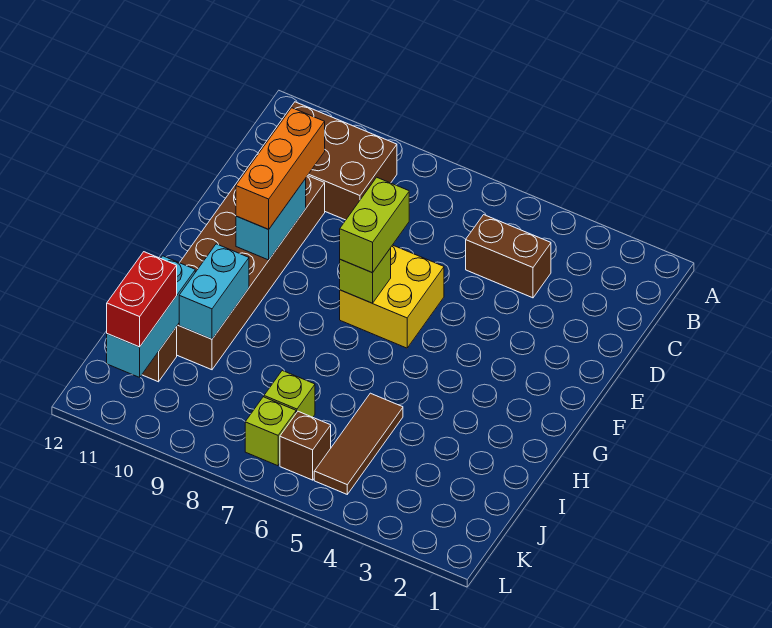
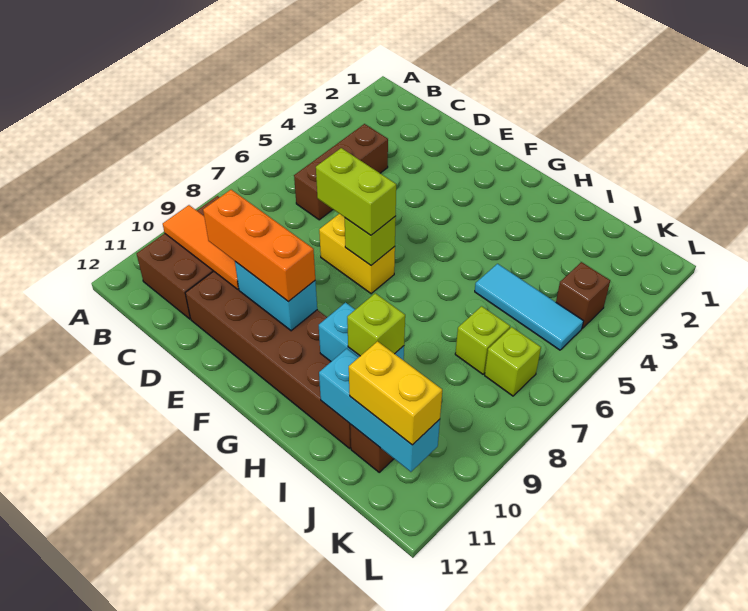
none -> orange tile B10:D10 level 2
brown brick C4:C5 level 1 -> brown brick C4:C6 level 1
yellow brick E6:F7 level 1 -> yellow brick E7:F7 level 1
brown tile I5:K5 level 1 -> cyan tile I5:K5 level 1
none -> lime brick I10 level 3
red brick J11:K11 level 3 -> yellow brick J11:K11 level 3
brown brick K6 level 1 -> brown brick K4 level 1

